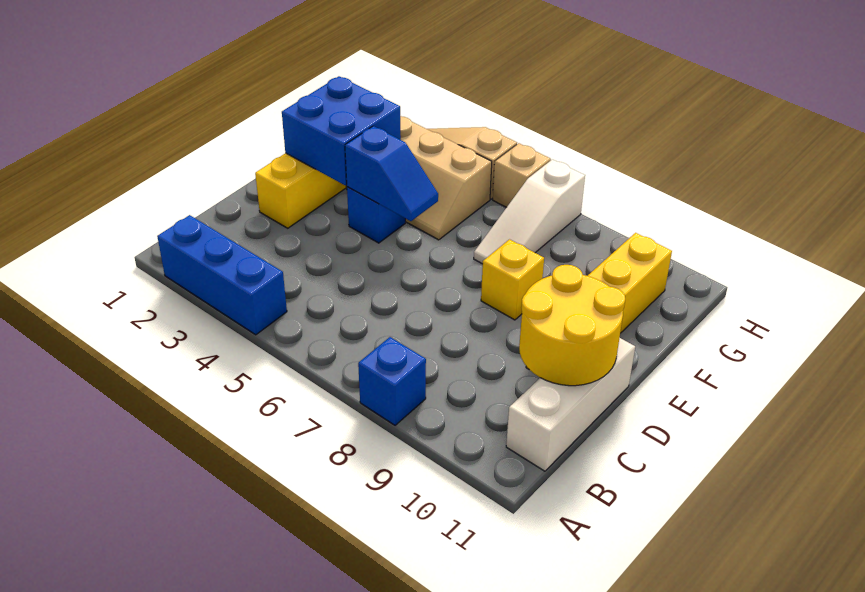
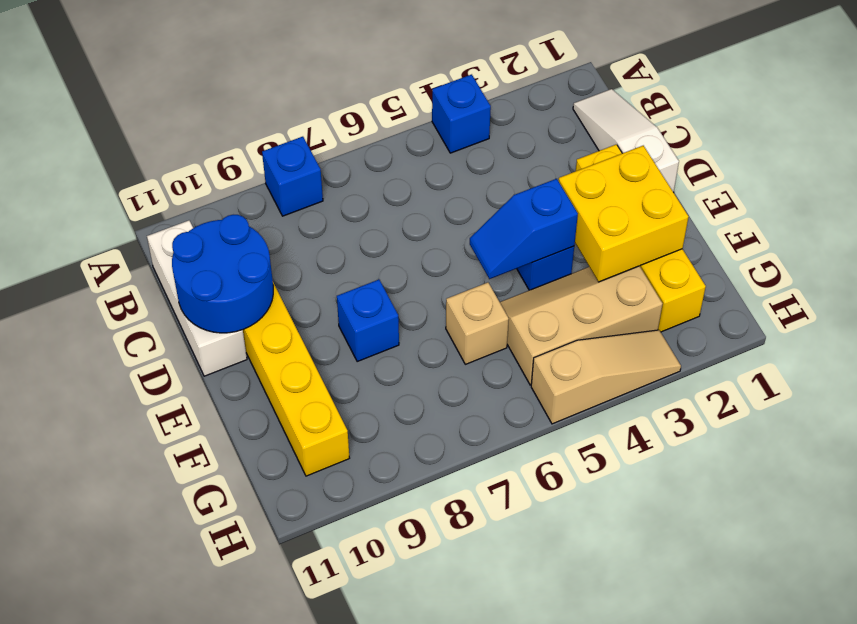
blue brick A2:A4 level 1 -> blue brick A4 level 1
yellow round brick C10:D11 level 2 -> blue round brick C10:D11 level 2
blue brick E2:F3 level 2 -> yellow brick E2:F3 level 2
yellow brick E8 level 1 -> blue brick E8 level 1
white slope F7:H7 level 1 top H -> white slope B1:D1 level 1 top D
tan brick H6 level 1 -> tan brick F6 level 1

